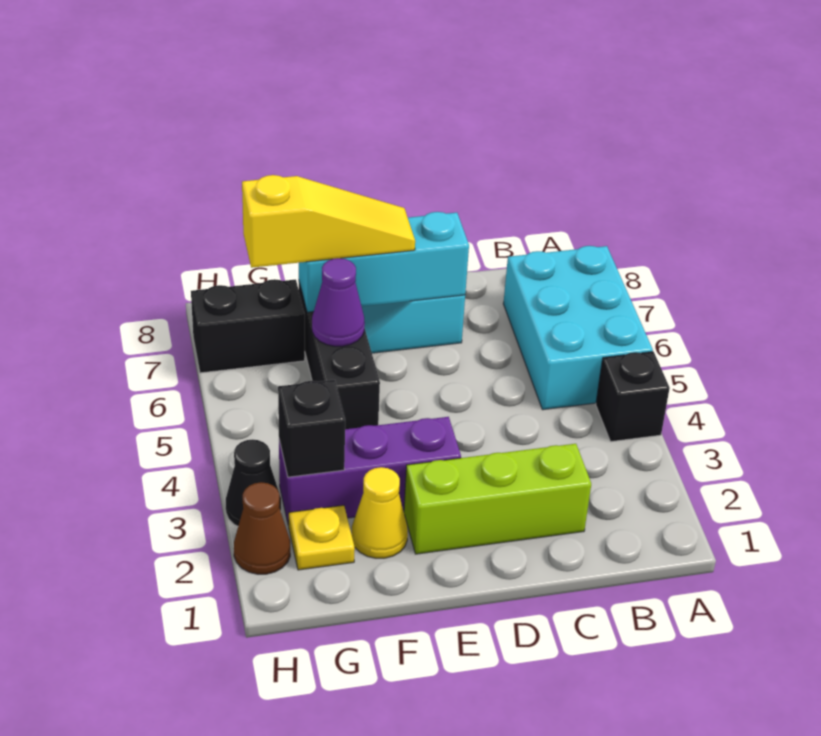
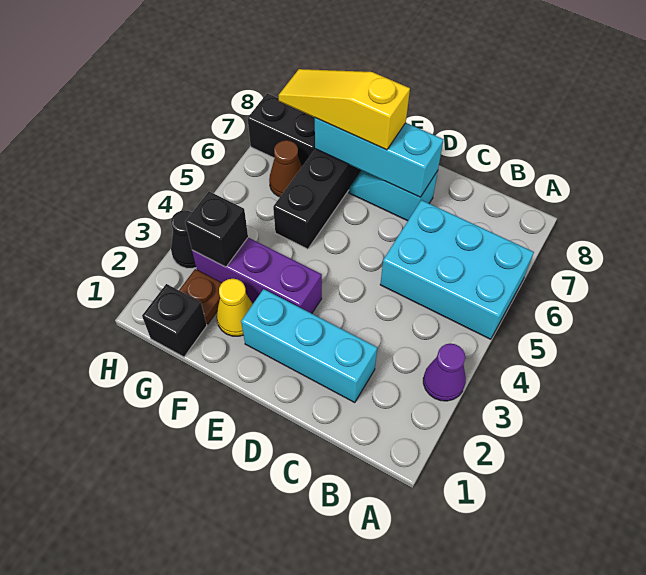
black brick A4 level 1 -> black brick G1 level 1
cyan brick A5:B7 level 1 -> cyan brick A5:C6 level 1
lime brick C2:E2 level 1 -> cyan brick C2:E2 level 1
yellow slope E7:G7 level 3 top G -> yellow slope E7:G7 level 3 top E
purple cone F6 level 2 -> purple cone A3 level 1
yellow plate G2 level 1 -> brown plate G2 level 1
brown cone H2 level 1 -> brown cone G6 level 1

